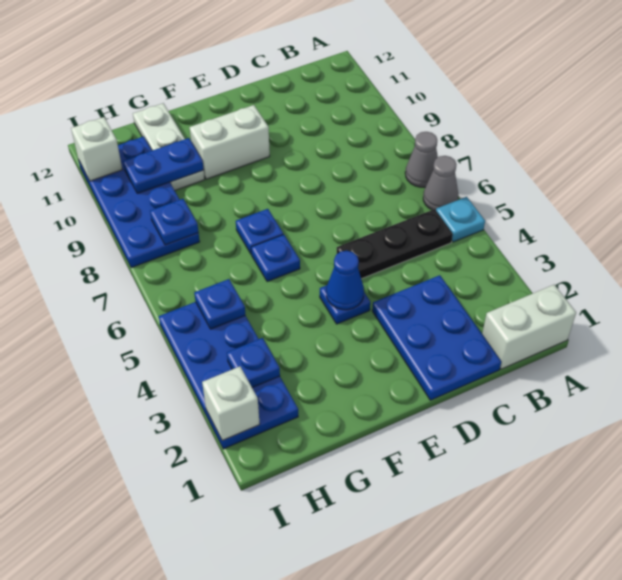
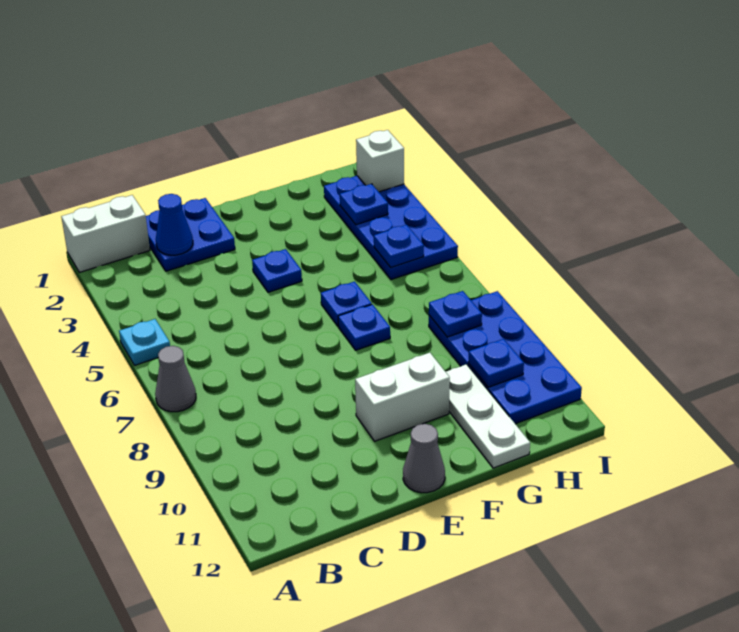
grey cone A6 level 1 -> grey cone E12 level 1
black plate B5:D5 level 1 -> none
blue plate C1:D3 level 1 -> blue plate C1:D2 level 1
blue cone E4 level 2 -> blue cone C2 level 2
blue plate G10:H10 level 2 -> blue plate H10 level 2
white brick I11 level 2 -> none

